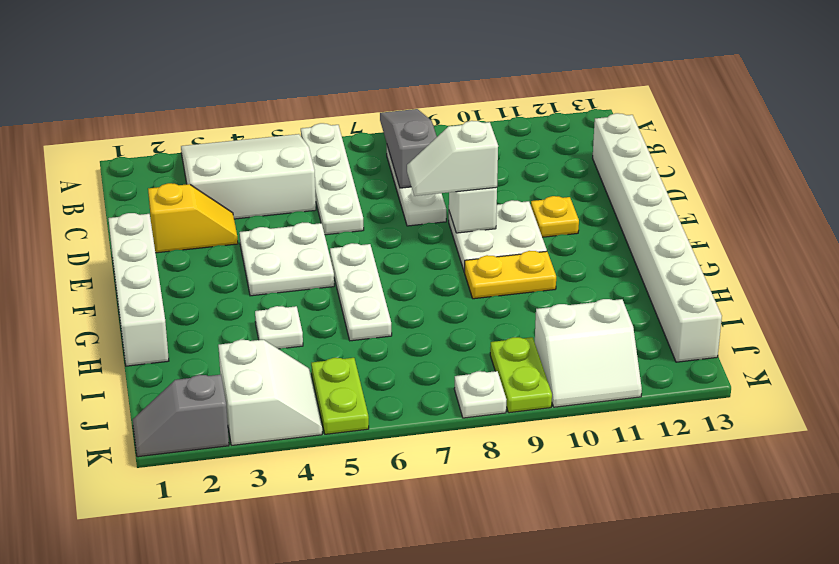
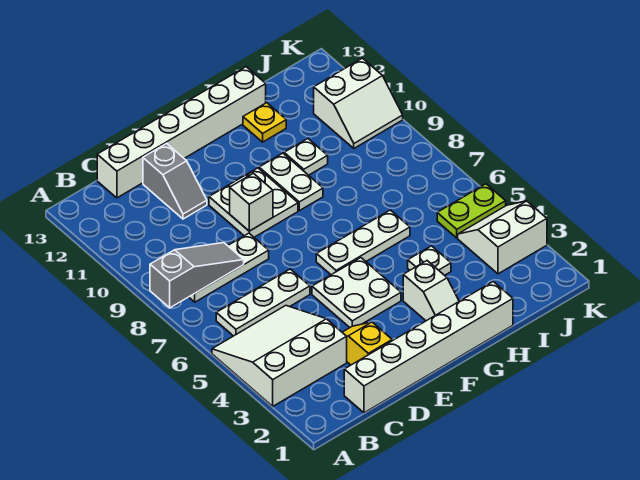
white slope A3:C5 level 1 top C -> white slope A3:C5 level 1 top 3
white plate A6:D6 level 1 -> white plate B6:D6 level 1
grey slope A8:C8 level 2 top C -> grey slope A8:C8 level 2 top A
white brick C13:J13 level 1 -> white brick C13:H13 level 1
white brick E1:H1 level 1 -> white brick C1:H1 level 1
white slope E8:E9 level 3 top 9 -> white slope G2:G3 level 1 top 3
yellow plate E11 level 1 -> yellow plate H12 level 1
yellow plate G9:G10 level 1 -> white plate G9:G10 level 1
lime plate J9:K9 level 1 -> none
white slope J10:K11 level 1 top J -> white slope J10:K11 level 1 top 11
grey slope K1:K2 level 1 top 2 -> grey slope D11:D12 level 1 top 12
white plate K8 level 1 -> white plate H10 level 1

